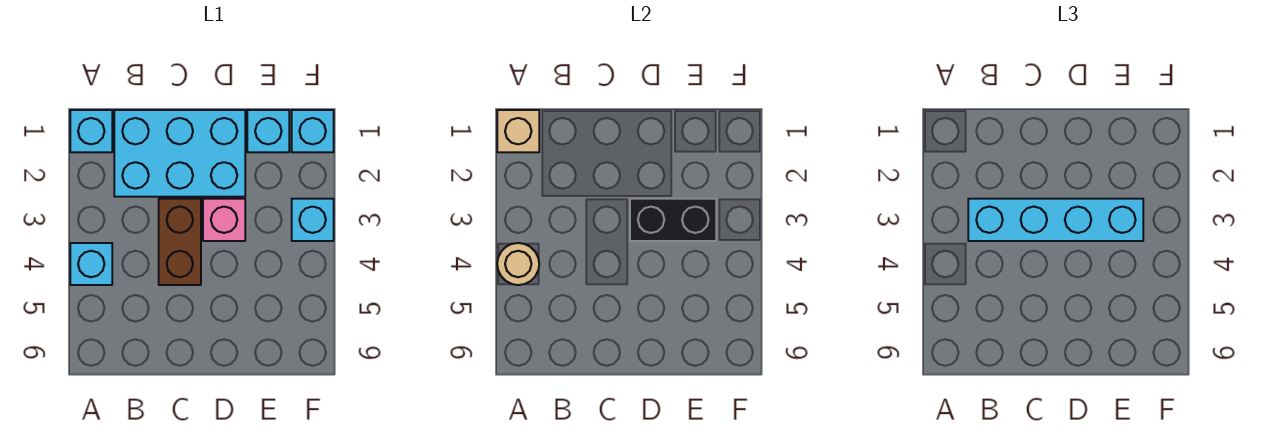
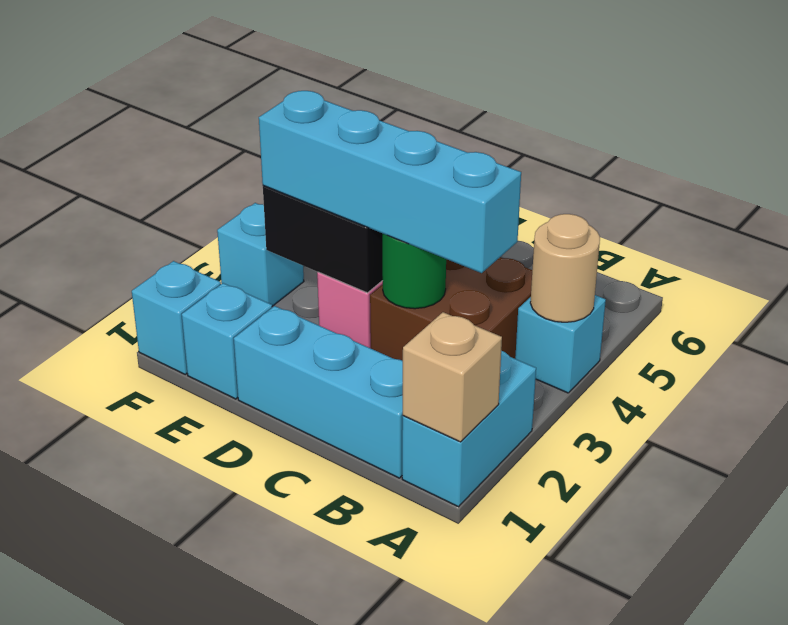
cyan brick A1 level 1 -> cyan brick A1:A2 level 1
cyan brick B1:D2 level 1 -> cyan brick B1:D1 level 1
brown brick C3:C4 level 1 -> brown brick B3:C4 level 1
none -> green round brick C3 level 2

